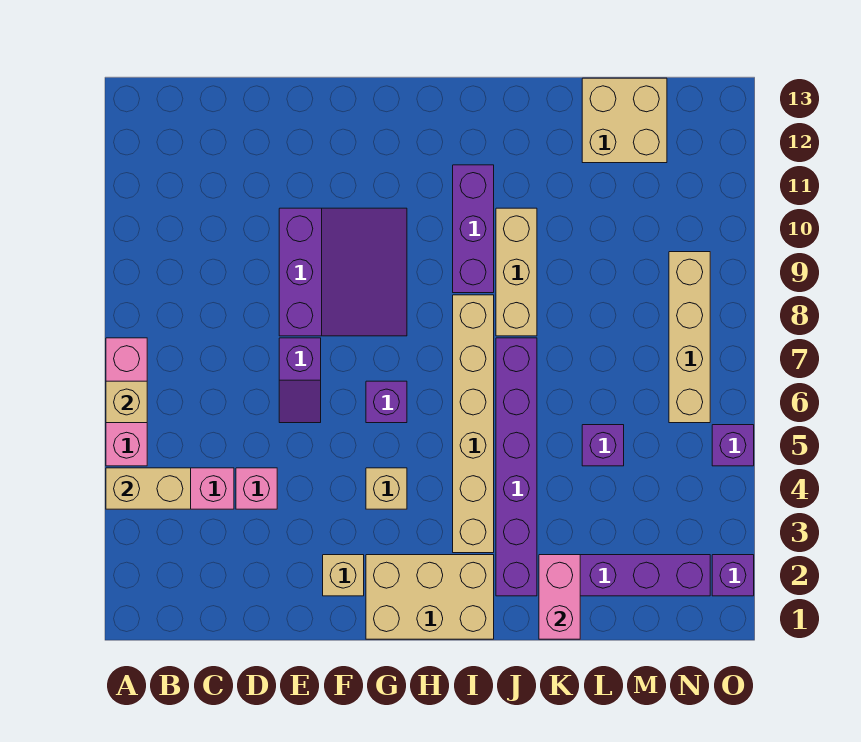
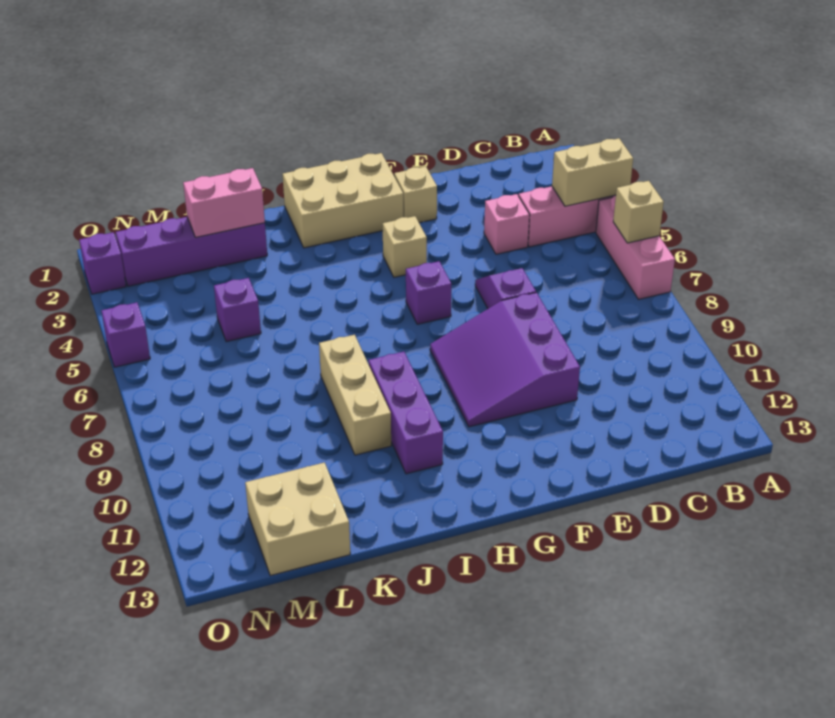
tan brick I3:I8 level 1 -> none
purple brick J2:J7 level 1 -> none
pink brick K1:K2 level 2 -> pink brick K2:L2 level 2
tan brick N6:N9 level 1 -> none

